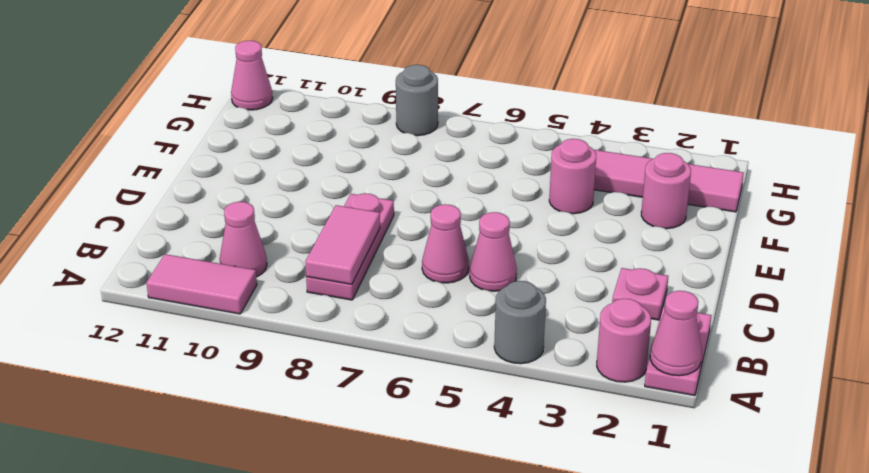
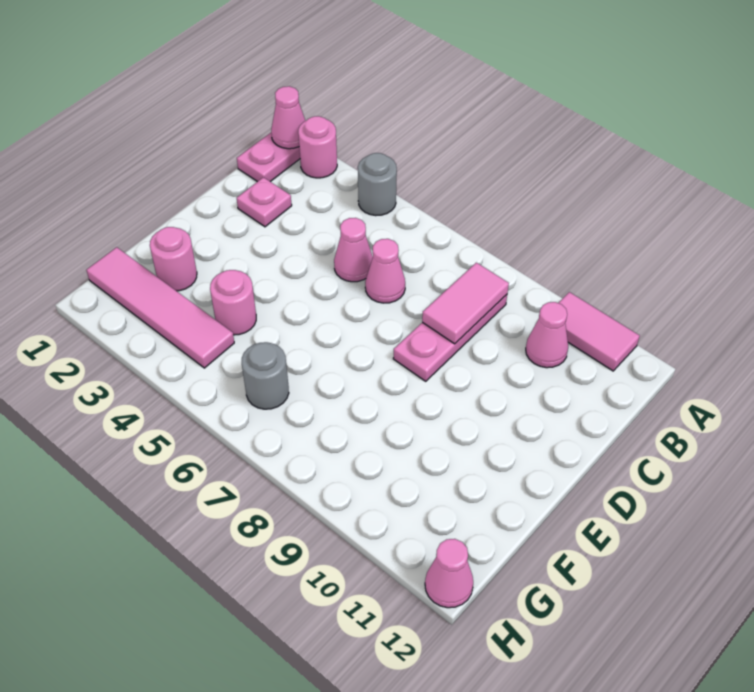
grey round brick H8 level 1 -> grey round brick G6 level 1

